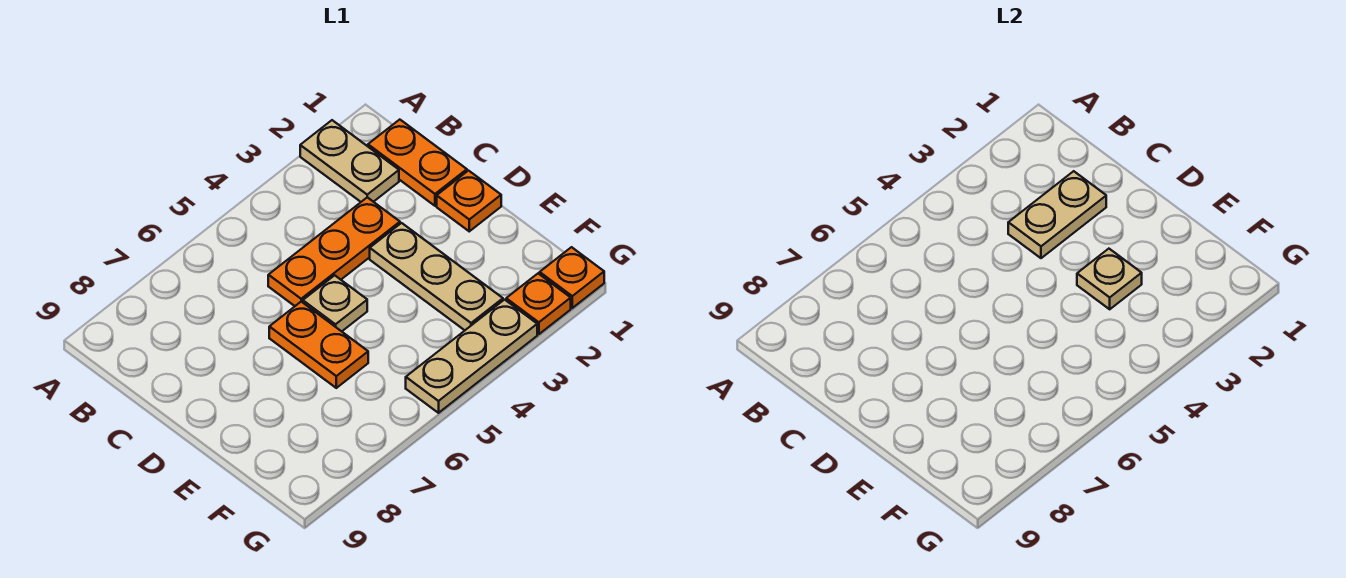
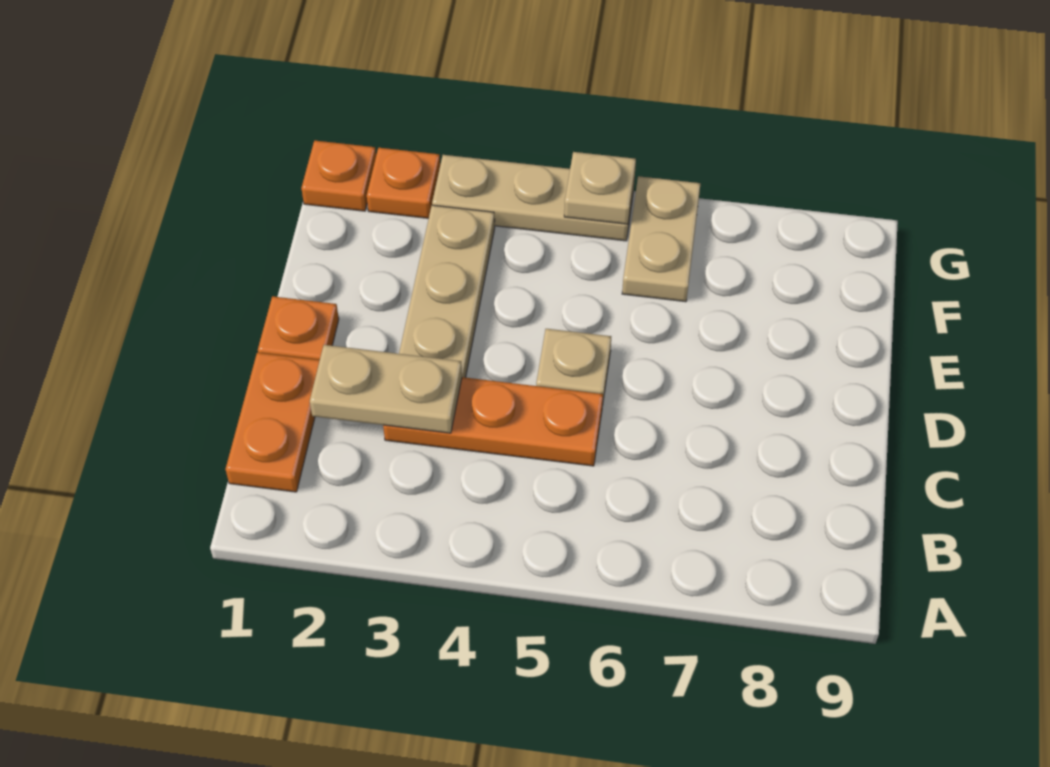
tan plate A2:B2 level 1 -> tan plate F6:G6 level 1
orange plate D6:E6 level 1 -> none
tan plate E3 level 2 -> tan plate G5 level 2

